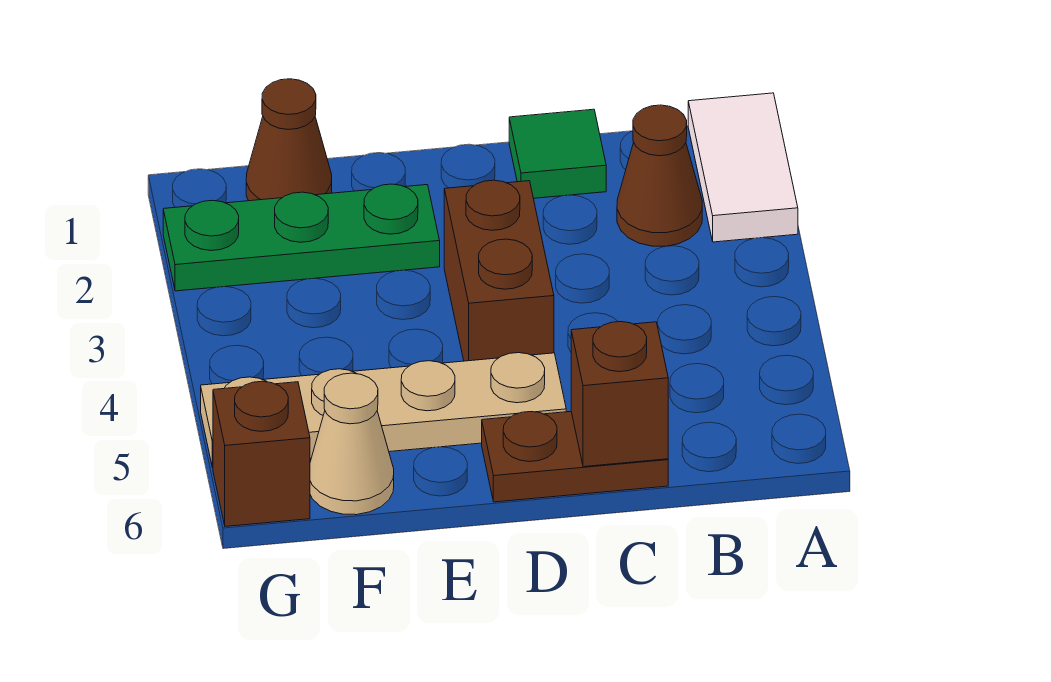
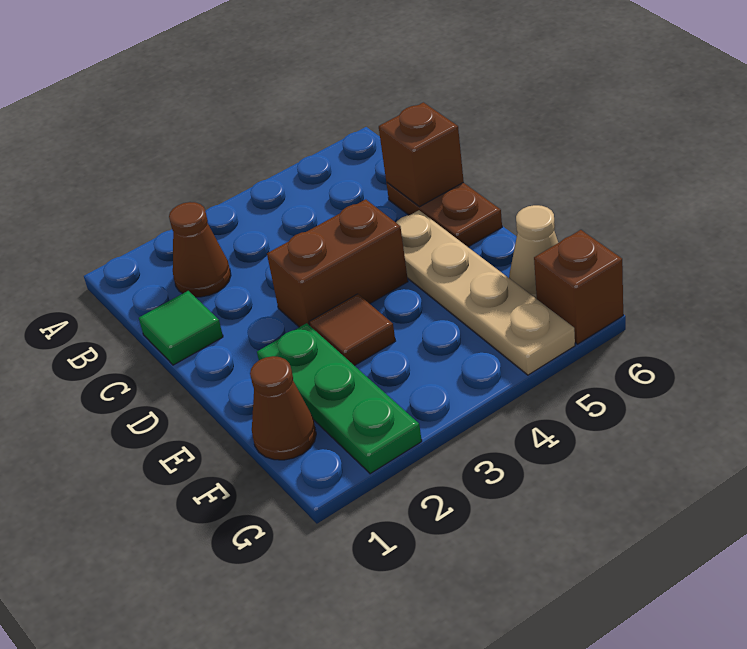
white tile A1:A2 level 1 -> none
none -> brown tile E3 level 1

